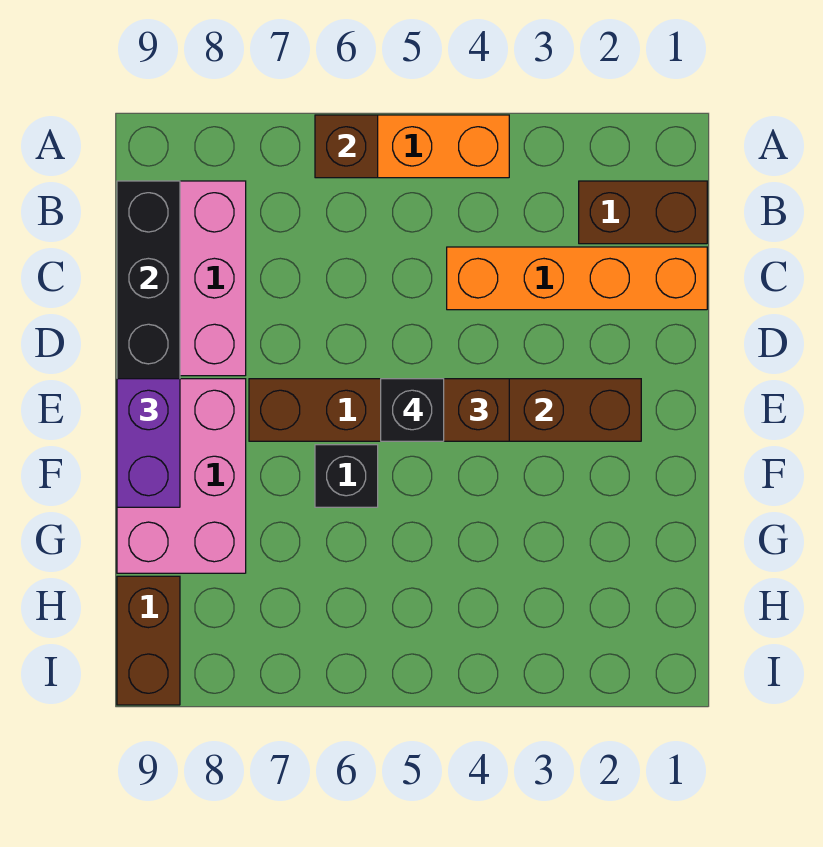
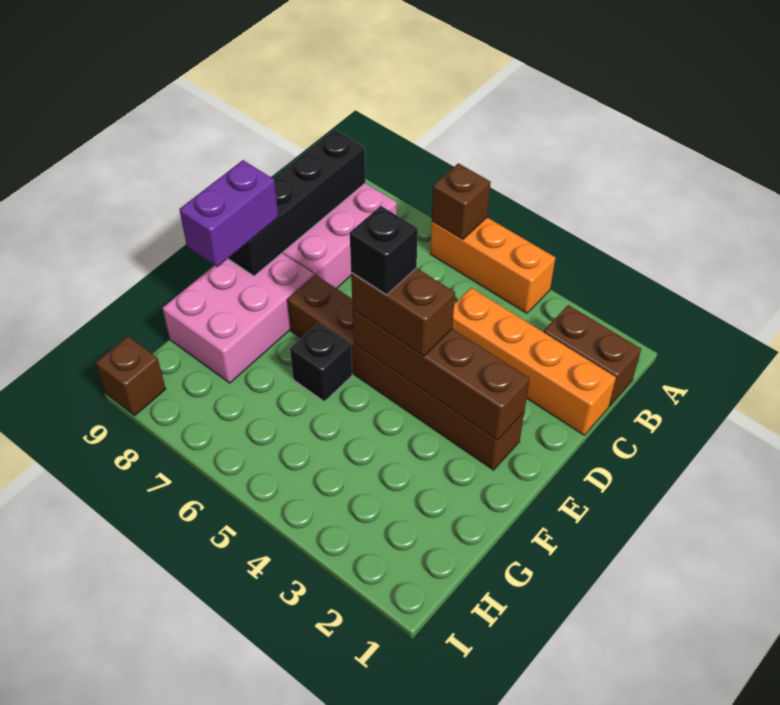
brown brick H9:I9 level 1 -> brown brick I9 level 1

